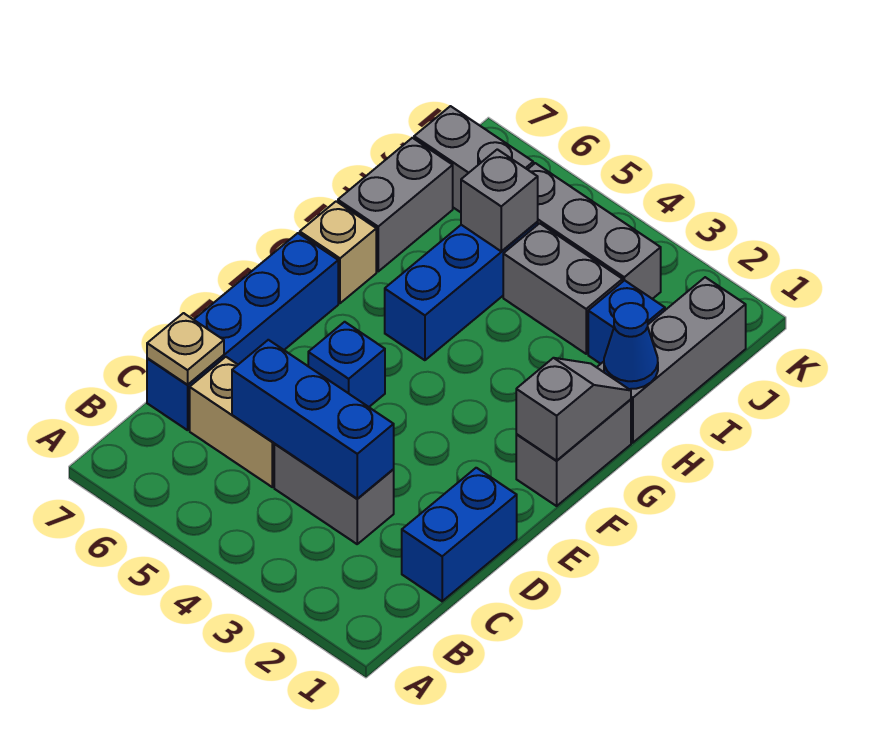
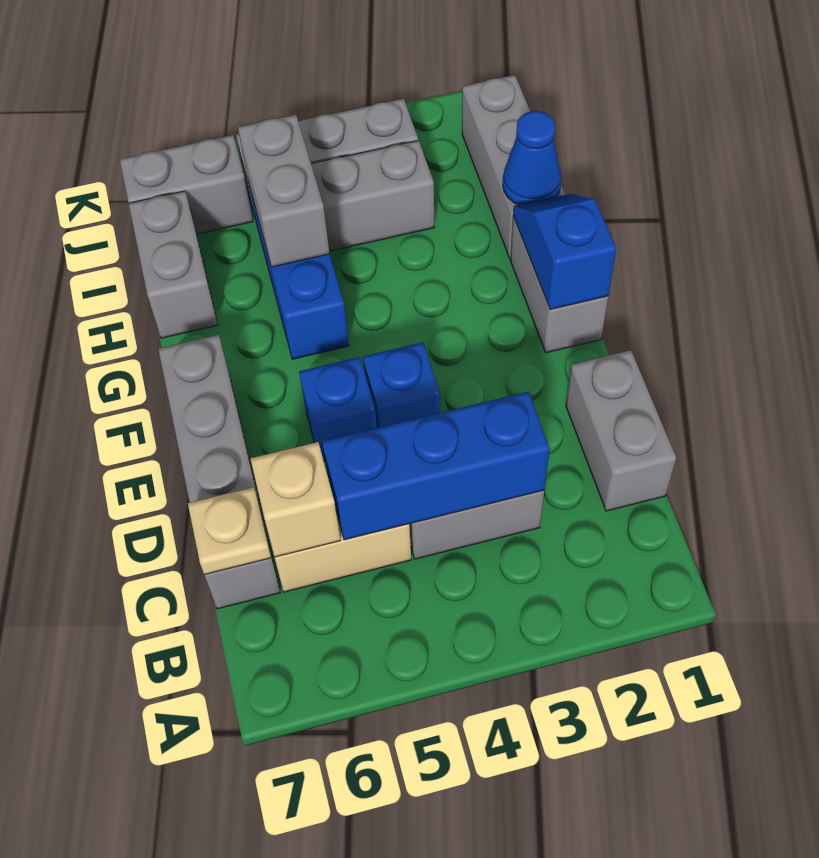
blue brick C1:D1 level 1 -> grey brick C1:D1 level 1
blue brick C7:F7 level 1 -> grey brick C7:F7 level 1
grey slope F1:G1 level 2 top F -> blue slope F1:G1 level 2 top F
tan brick G7 level 1 -> tan brick C6 level 2
blue brick I2 level 1 -> blue brick E4 level 1
grey brick I5 level 2 -> grey brick H5:I5 level 2

